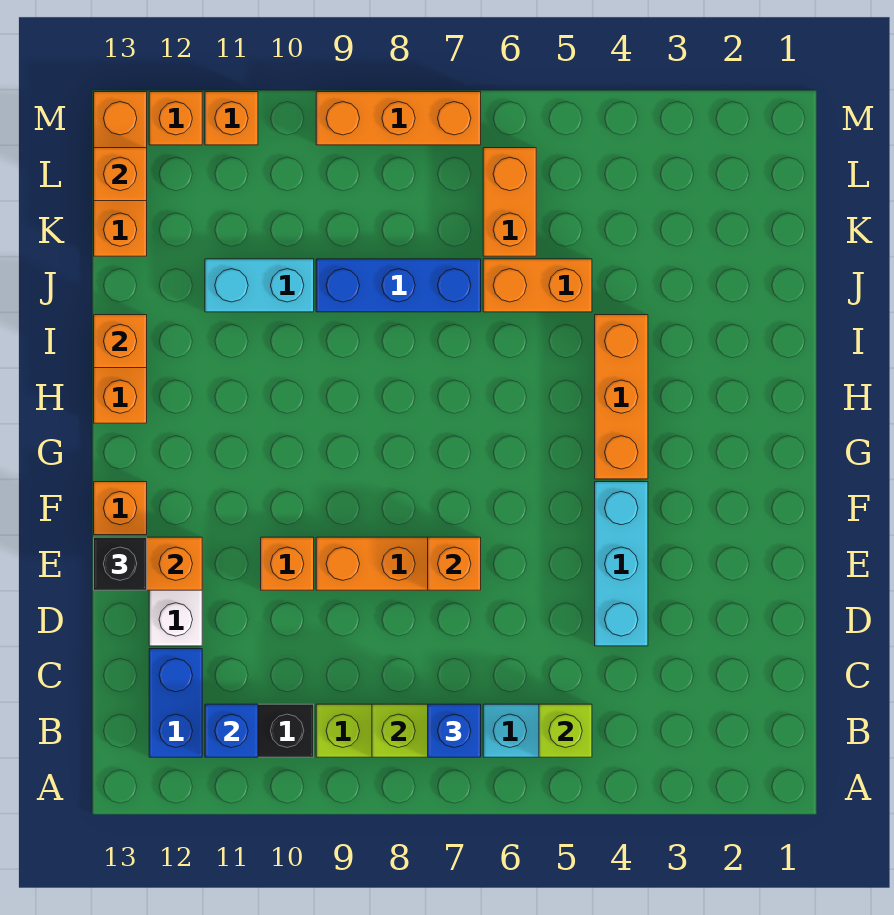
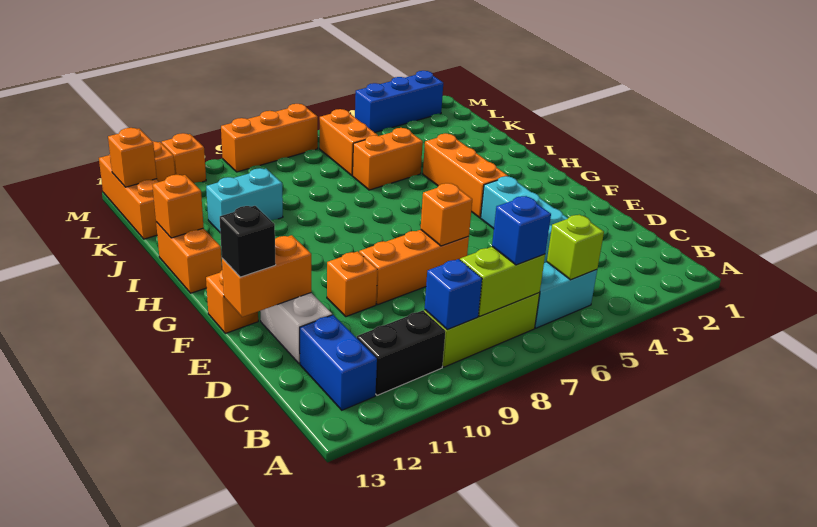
blue brick B11 level 2 -> blue brick B9 level 2
blue brick J7:J9 level 1 -> blue brick M2:M4 level 1

